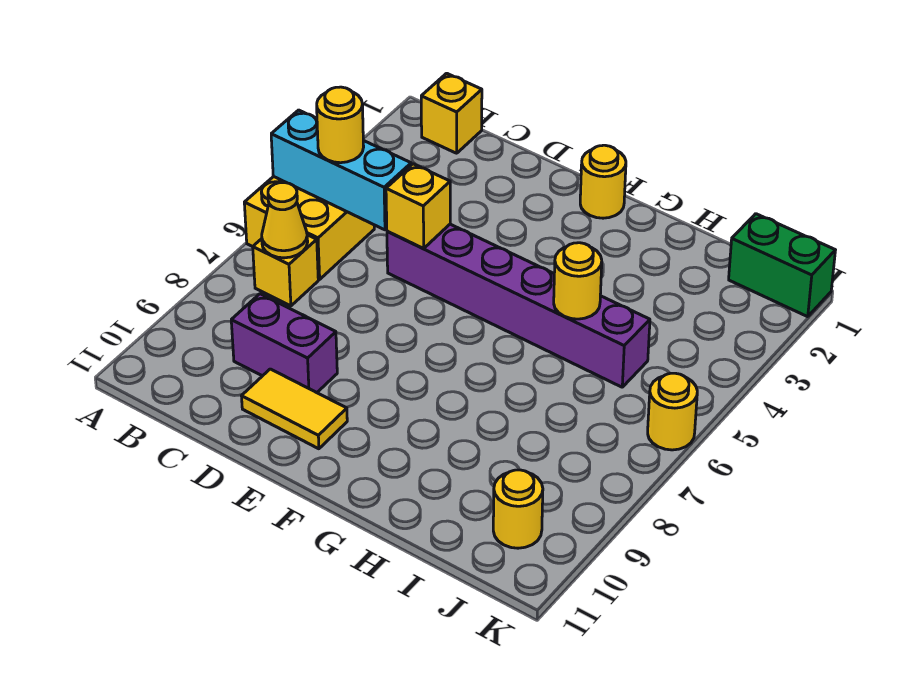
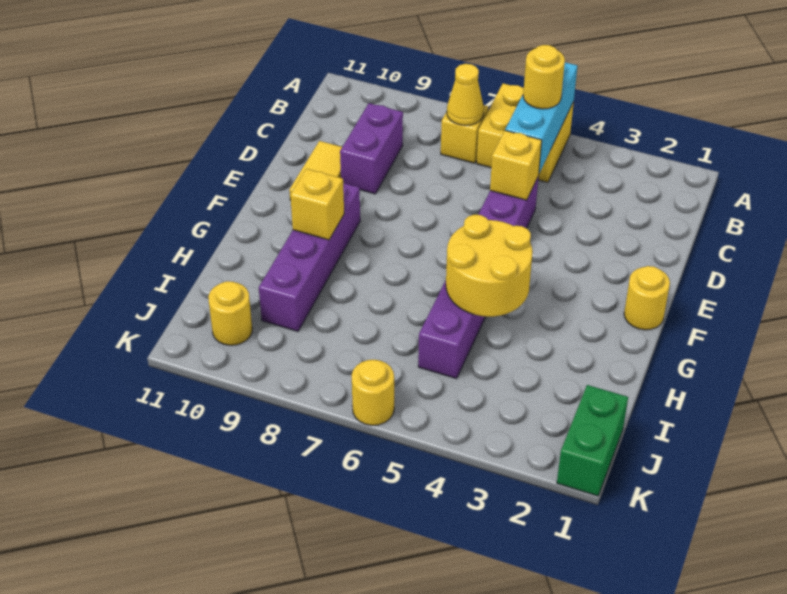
yellow brick B1 level 1 -> yellow brick G9 level 2
none -> purple brick F9:I9 level 1
yellow round brick H5 level 2 -> yellow round brick G4:H5 level 2

